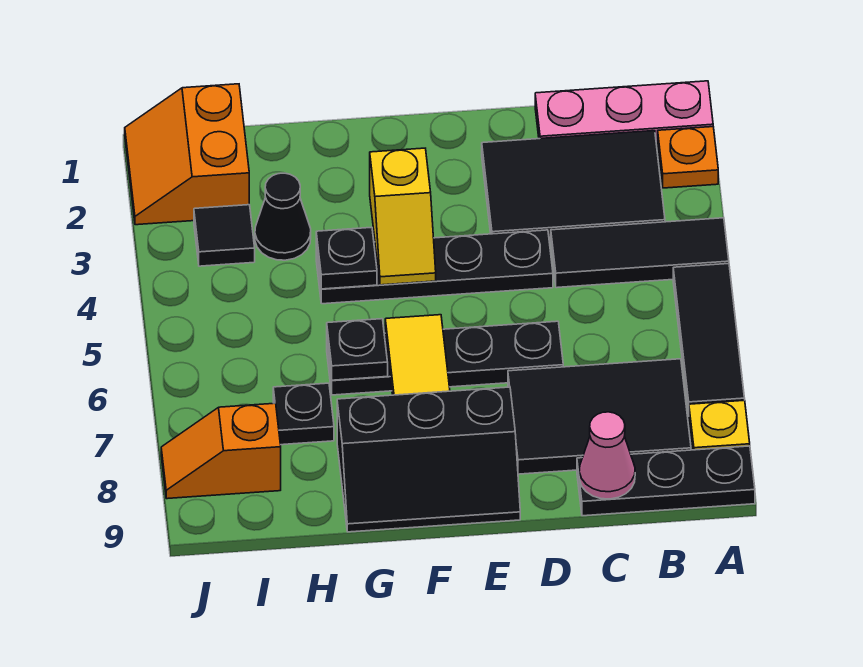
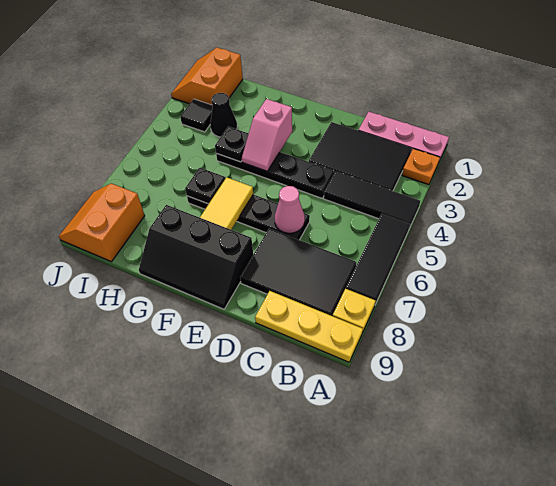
black plate A9:C9 level 1 -> yellow plate A9:C9 level 1
pink cone C9 level 2 -> pink cone D6 level 2
yellow slope F3:F4 level 2 top 3 -> pink slope F3:F4 level 2 top 3
black plate H7 level 1 -> none
orange slope I8:J8 level 1 top I -> orange slope I8:J9 level 1 top I

